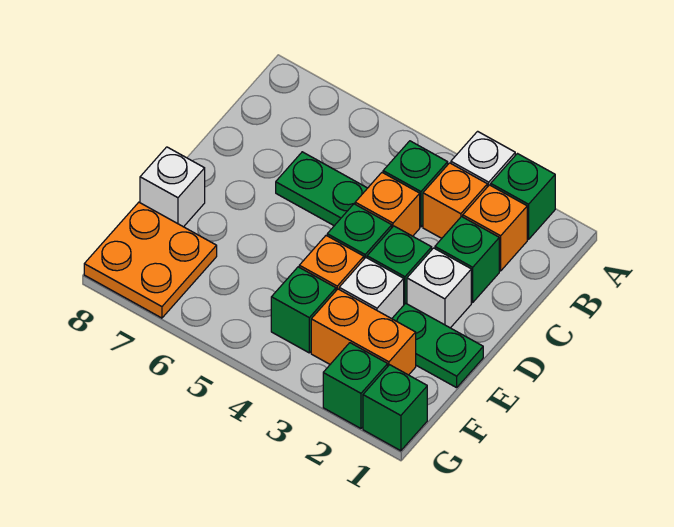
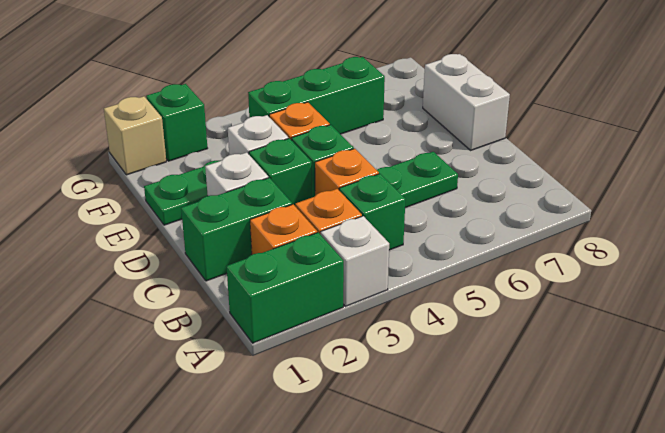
green brick A2 level 1 -> green brick A1:A2 level 1
green brick C2 level 1 -> green brick C1:C2 level 1
white brick E8 level 1 -> white brick D8:E8 level 1
orange brick F2:F3 level 1 -> none
green brick F4 level 1 -> green brick F4:F6 level 1
orange plate F7:G8 level 1 -> none
green brick G1 level 1 -> tan brick G1 level 1

